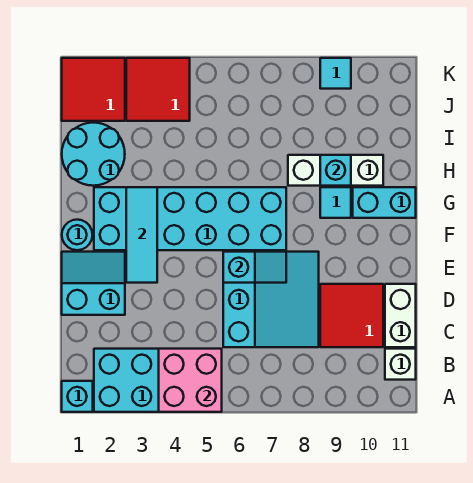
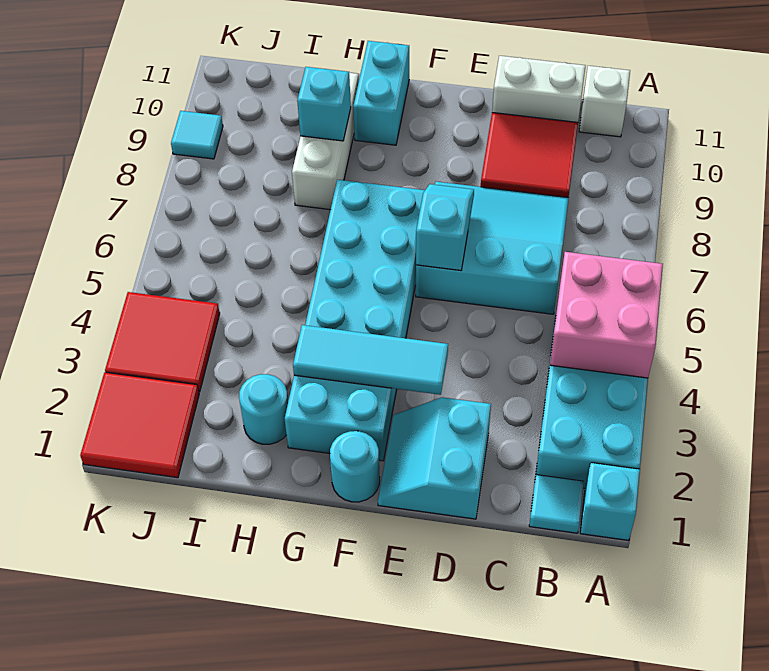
cyan tile G9 level 1 -> cyan tile B1 level 1
cyan round brick H1:I2 level 1 -> cyan round brick H2 level 1

